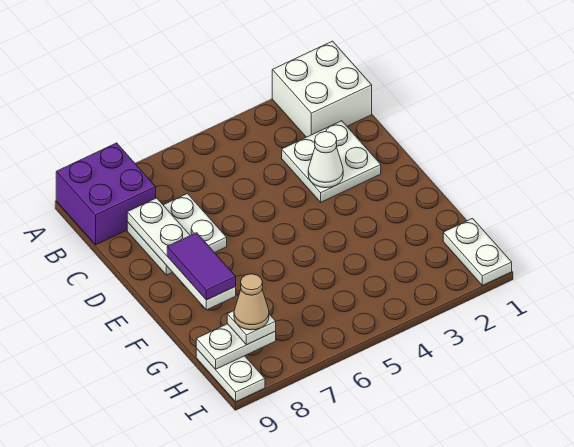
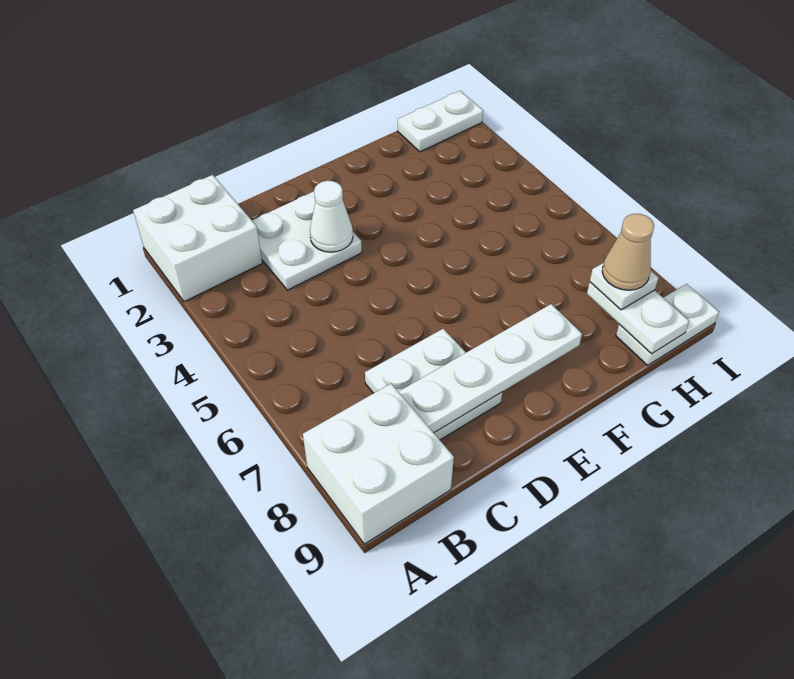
purple brick A8:B9 level 1 -> white brick A8:B9 level 1
purple tile E8:F8 level 3 -> none

